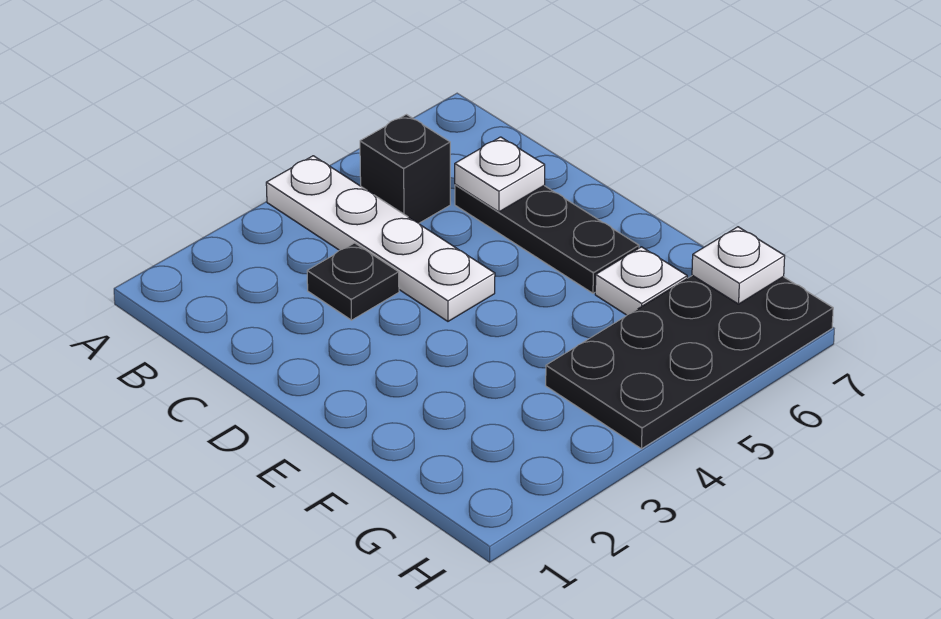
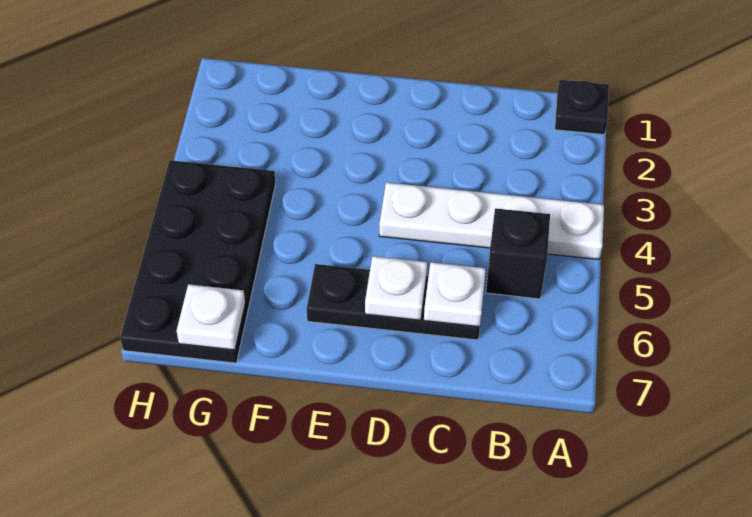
black plate C3 level 1 -> black plate A1 level 1
white plate F6 level 1 -> white plate D6 level 2

